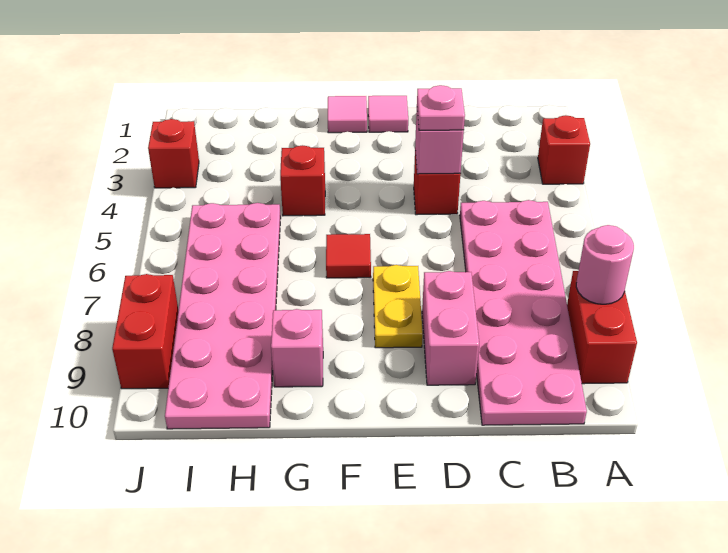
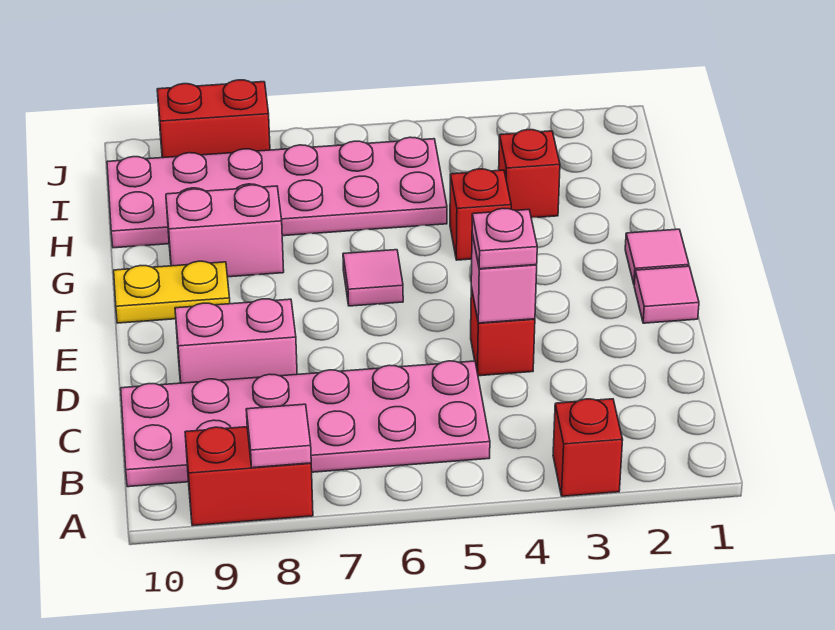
pink round brick A8 level 2 -> pink tile A8 level 2
yellow plate E7:E8 level 1 -> yellow plate F9:F10 level 1
red tile F6 level 1 -> pink tile F6 level 1
pink brick G9 level 1 -> pink brick G8:G9 level 1
red brick J3 level 1 -> red brick H3 level 1

